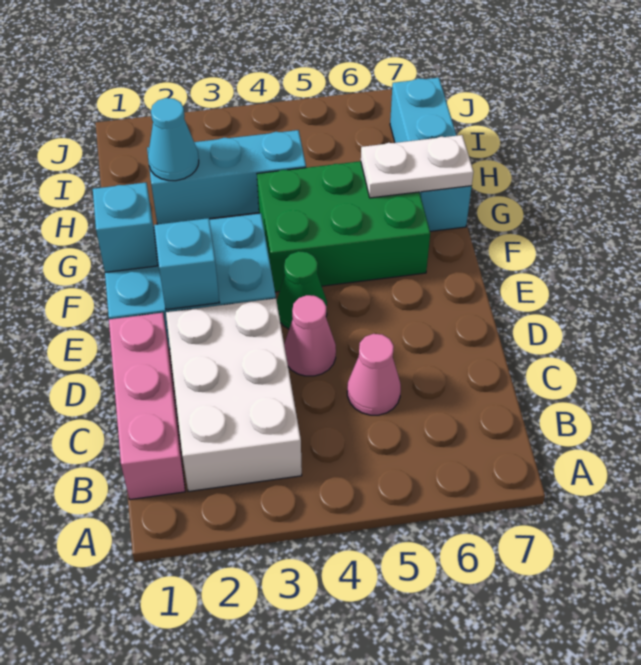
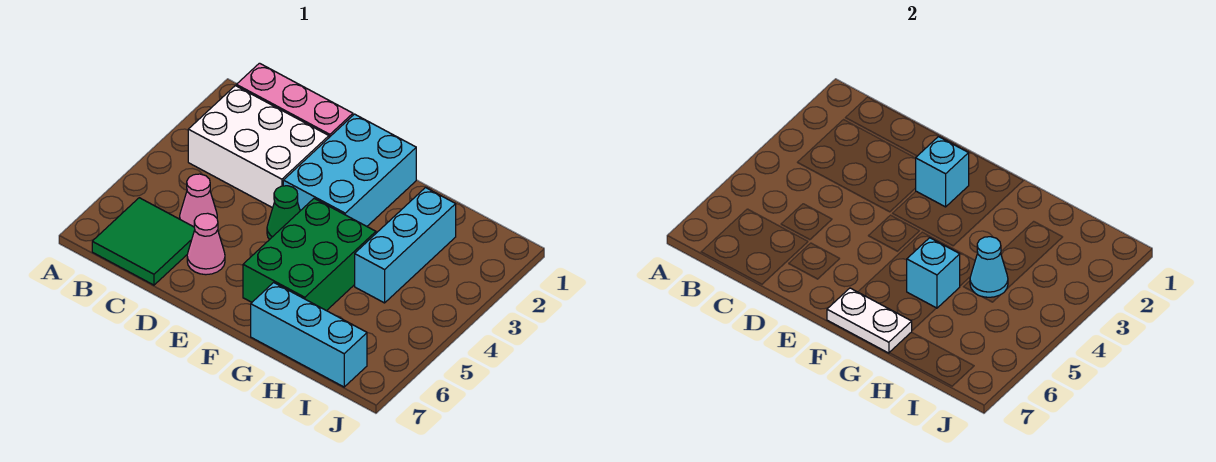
none -> green tile B6:C7 level 1
pink cone D4 level 1 -> pink cone D6 level 1
cyan brick F1 level 2 -> cyan brick G5 level 2
white plate G6:G7 level 2 -> white plate F7:G7 level 2
cyan cone H2 level 2 -> cyan cone H4 level 2

